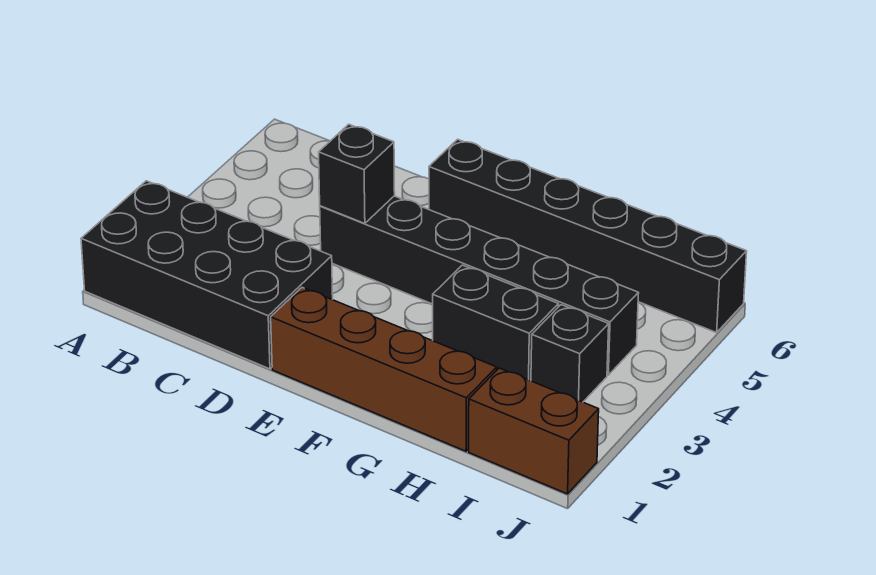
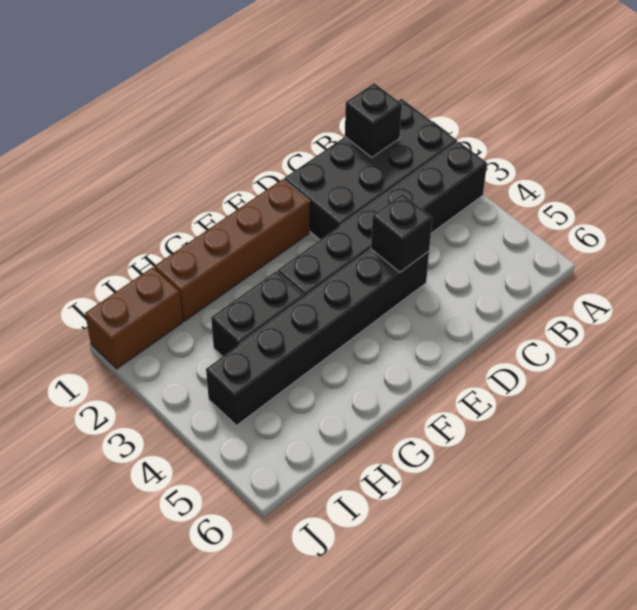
black brick E6:J6 level 1 -> black brick A3:F3 level 1
black brick I3 level 1 -> black brick B1 level 2

